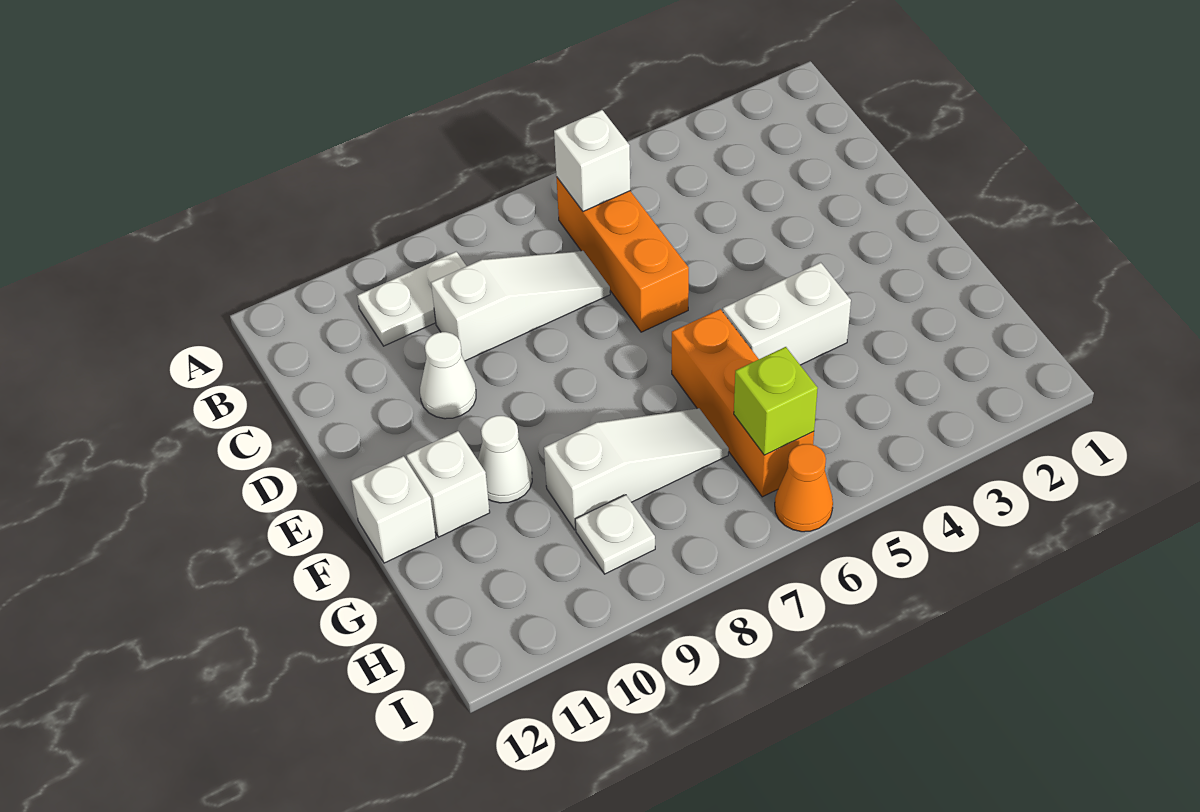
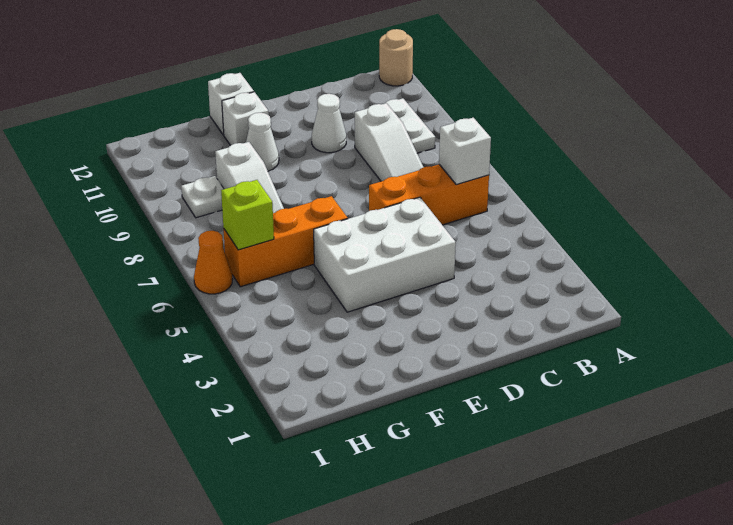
none -> tan round brick A12 level 1
white brick F4:F5 level 1 -> white brick D4:F5 level 1

